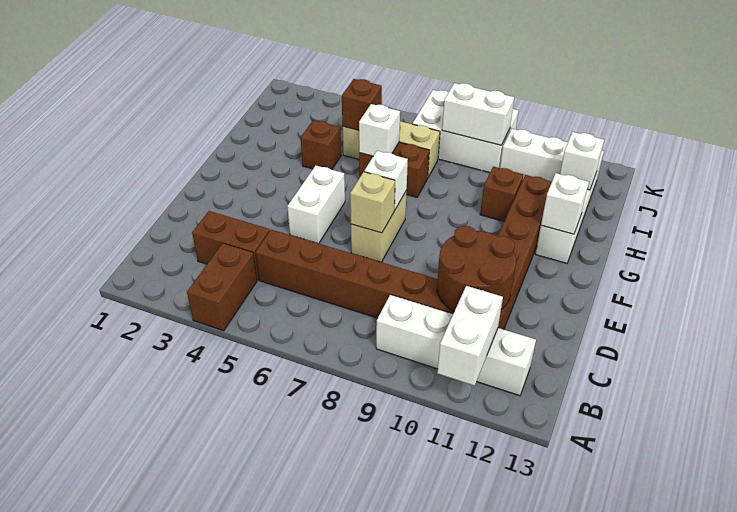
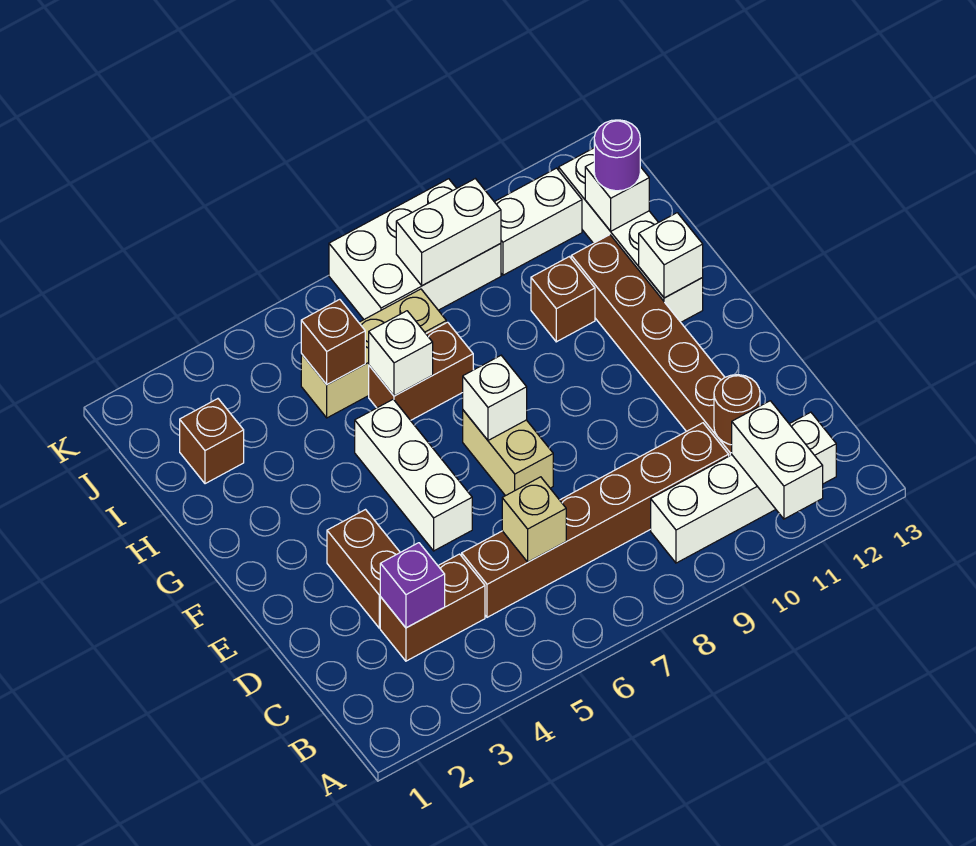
brown brick A4:B4 level 1 -> brown brick D3:E3 level 1
none -> purple brick C3 level 2
brown round brick C10:D11 level 2 -> brown round brick C11 level 2
white brick E5:F5 level 1 -> white brick E5:G5 level 1
tan brick E7 level 2 -> tan brick C6 level 2
brown brick H4 level 1 -> brown brick I2 level 1
none -> purple round brick I12 level 3

